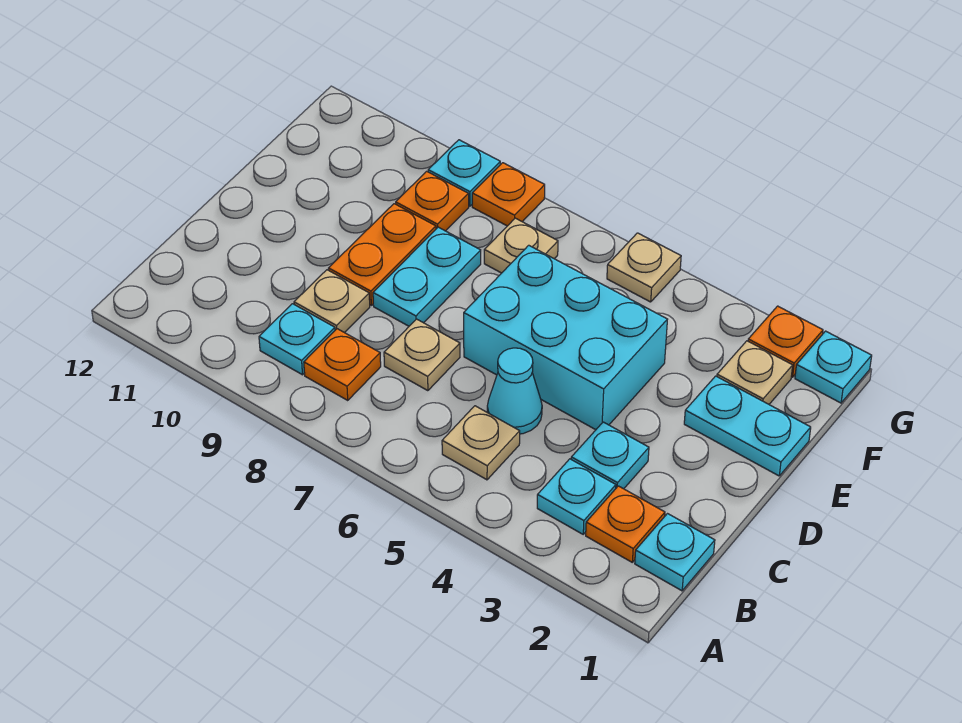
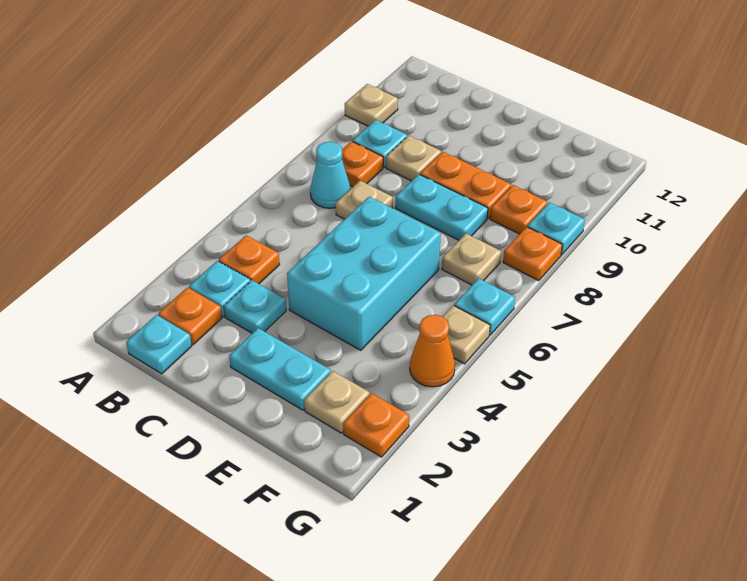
none -> orange plate B4 level 1
tan plate B5 level 1 -> tan plate A10 level 1
cyan cone C5 level 1 -> cyan cone B7 level 1
cyan plate E1:E2 level 1 -> cyan plate D2:E2 level 1
cyan plate G1 level 1 -> cyan plate G6 level 1
none -> orange cone G4 level 1

